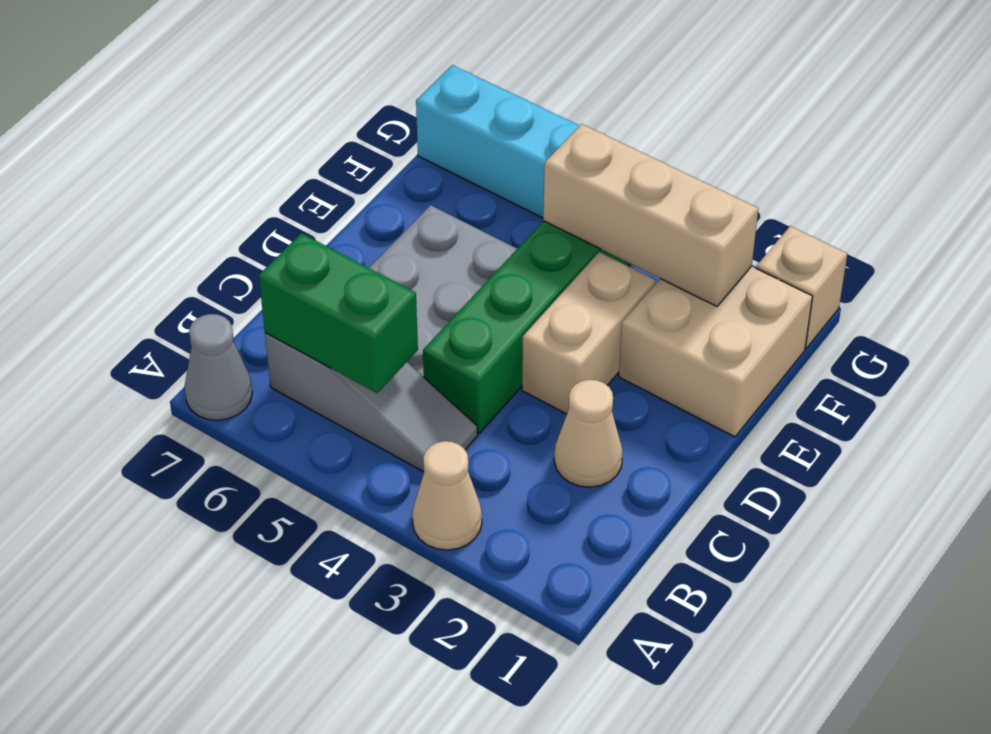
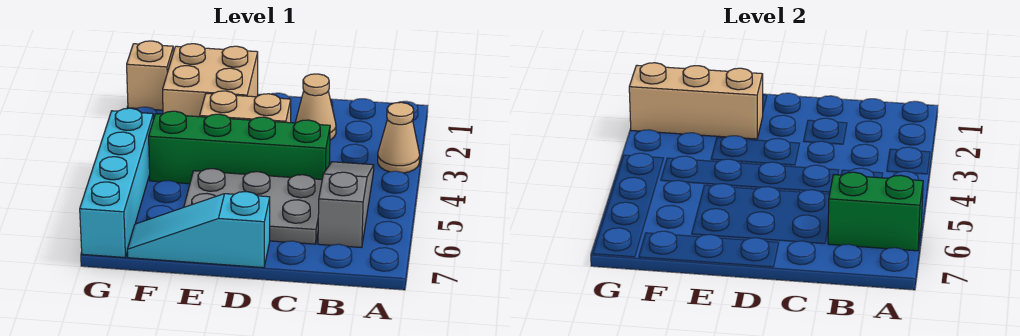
grey cone A7 level 1 -> none
green brick B5:B6 level 2 -> green brick A6:B6 level 2
none -> cyan slope D7:F7 level 1 top D
tan brick F2:F4 level 2 -> tan brick E2:G2 level 2

